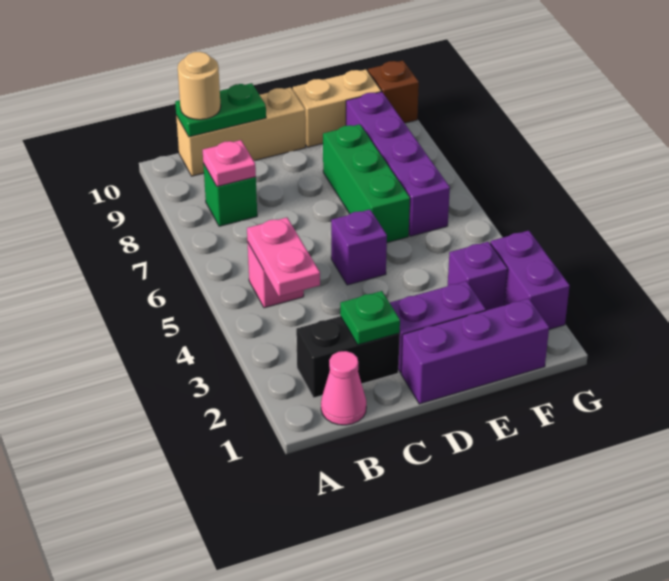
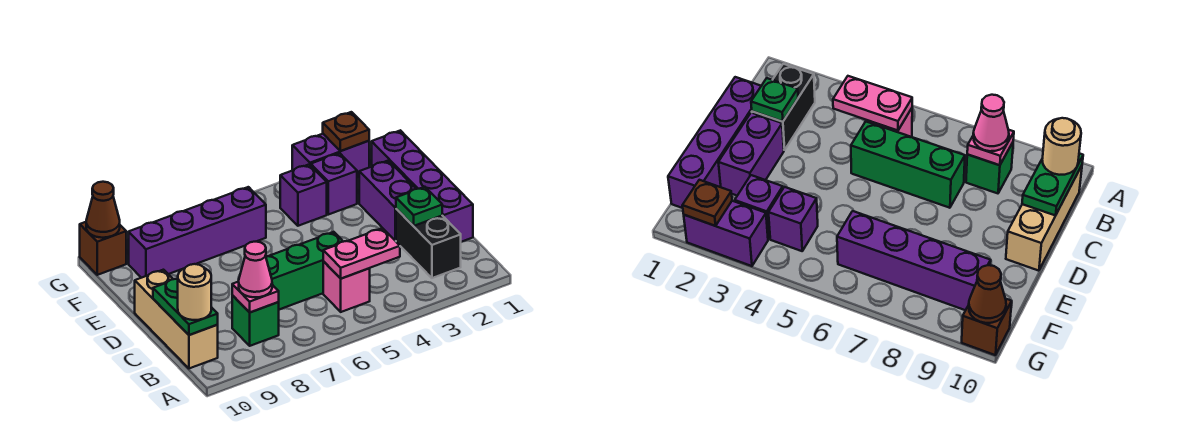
pink cone B1 level 1 -> pink cone B8 level 3
purple brick D1:F1 level 1 -> purple brick C1:F1 level 1
purple brick D5 level 1 -> purple brick F4 level 1
green brick E6:E8 level 1 -> green brick C5:C7 level 1
tan brick E10:F10 level 1 -> none
none -> brown plate G2 level 2
none -> brown cone G10 level 2

